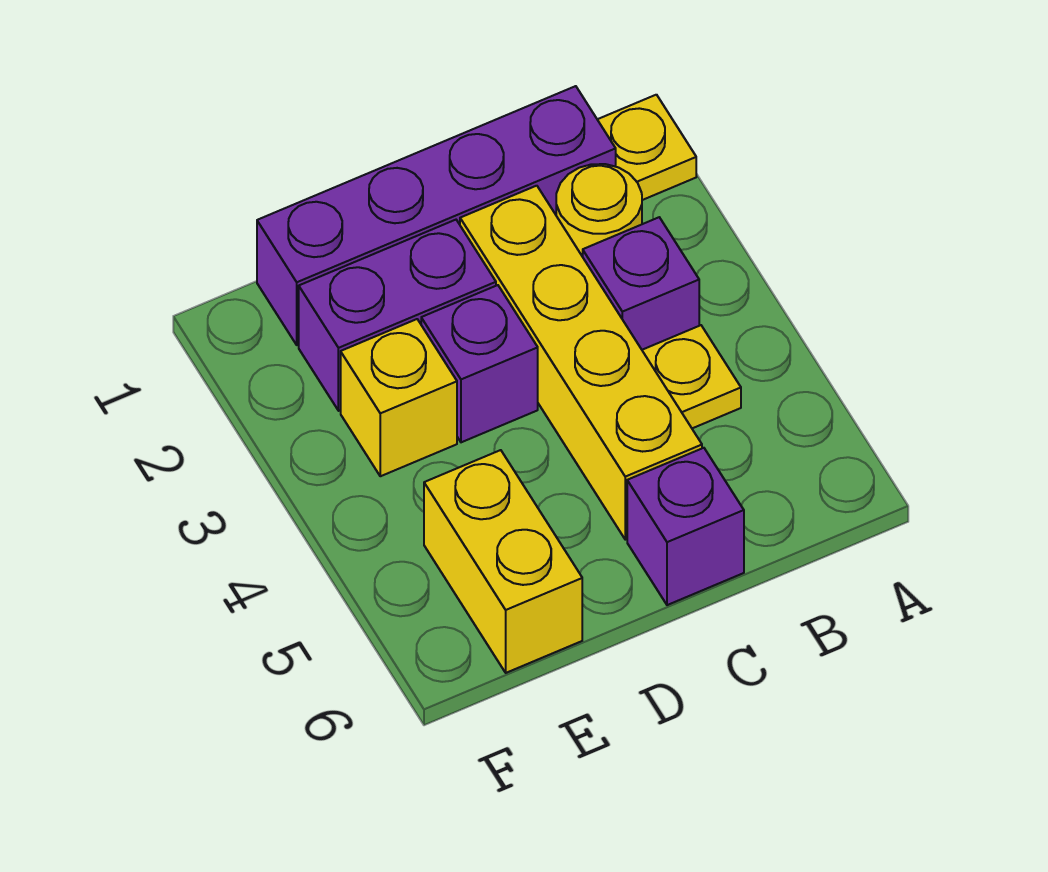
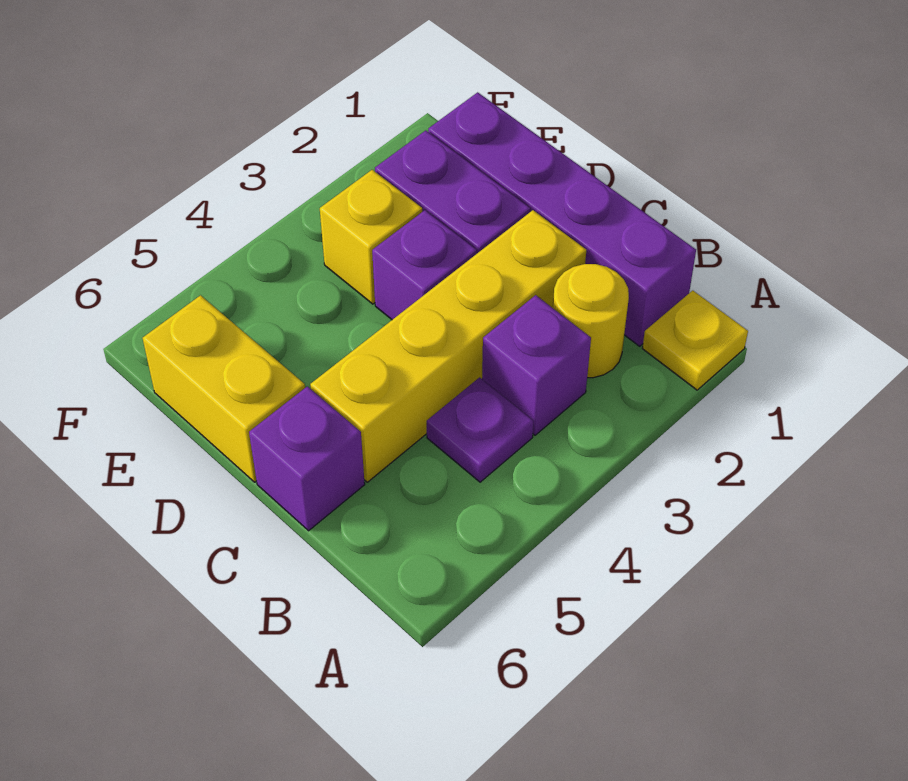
yellow plate B4 level 1 -> purple plate B4 level 1
yellow brick E5:E6 level 1 -> yellow brick D6:E6 level 1

